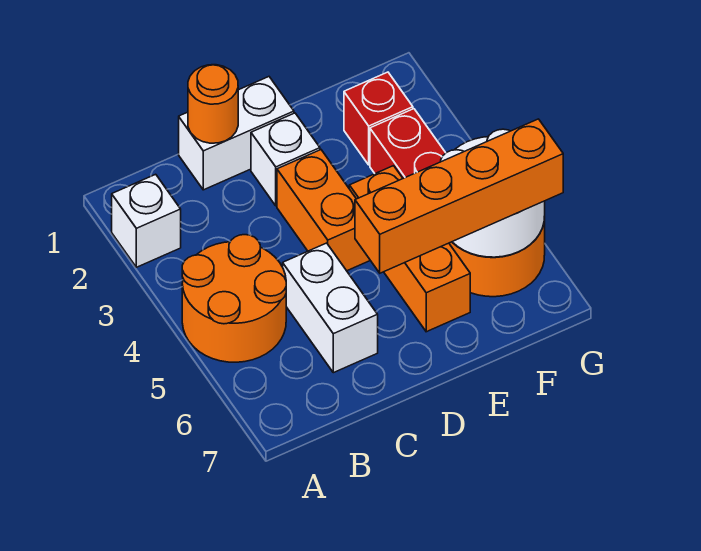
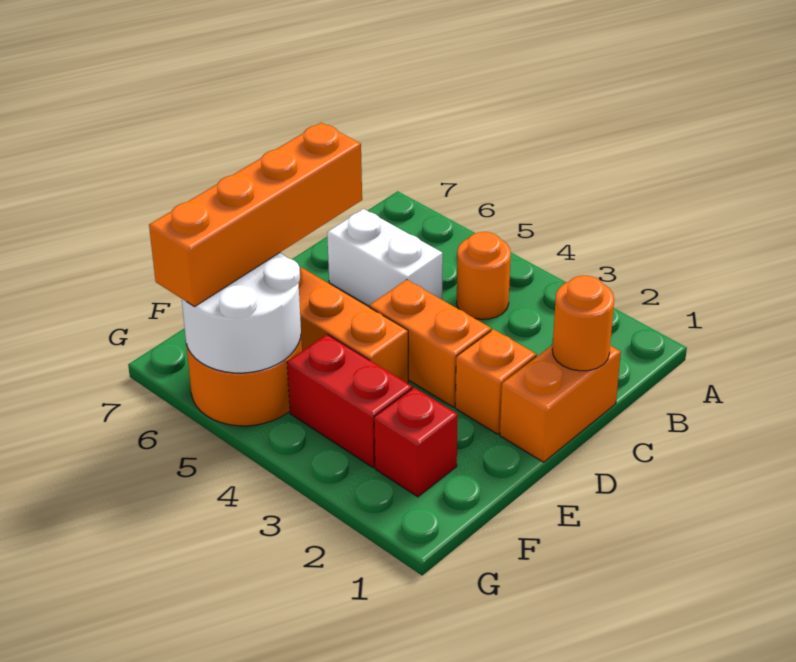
white brick A2 level 1 -> none
orange round brick A4:B5 level 1 -> orange round brick B4 level 1
white brick C1:D1 level 1 -> orange brick C1:D1 level 1
white brick D2 level 1 -> orange brick D2 level 1

